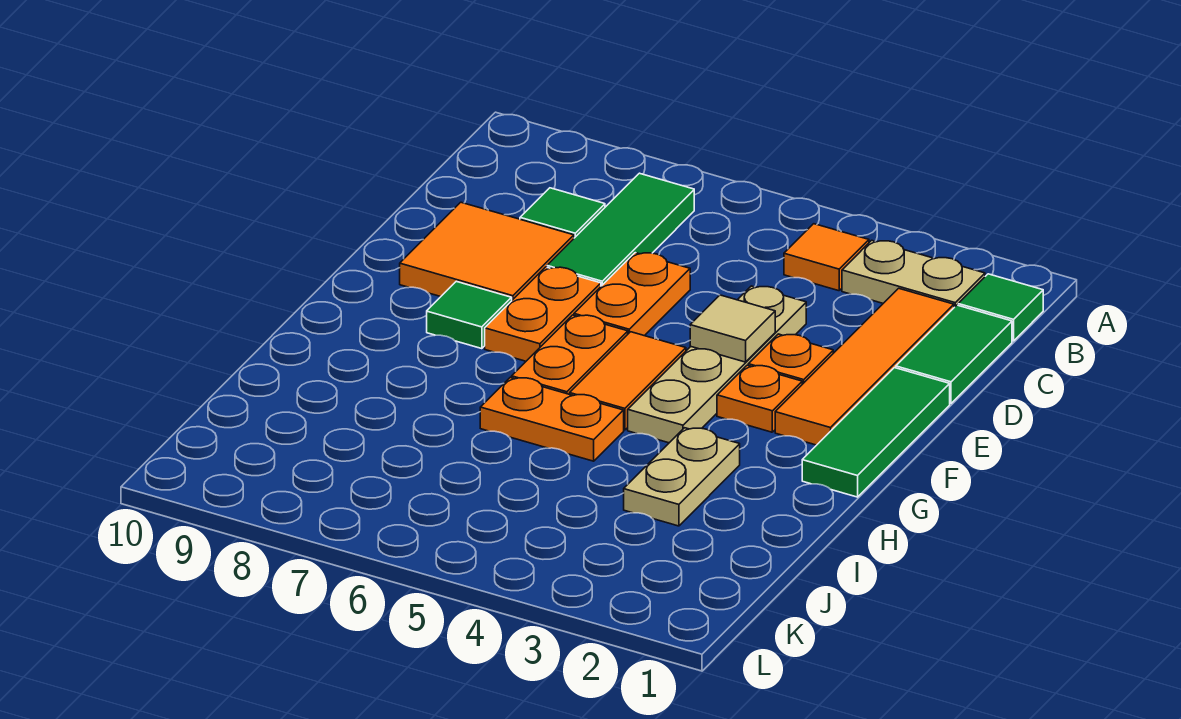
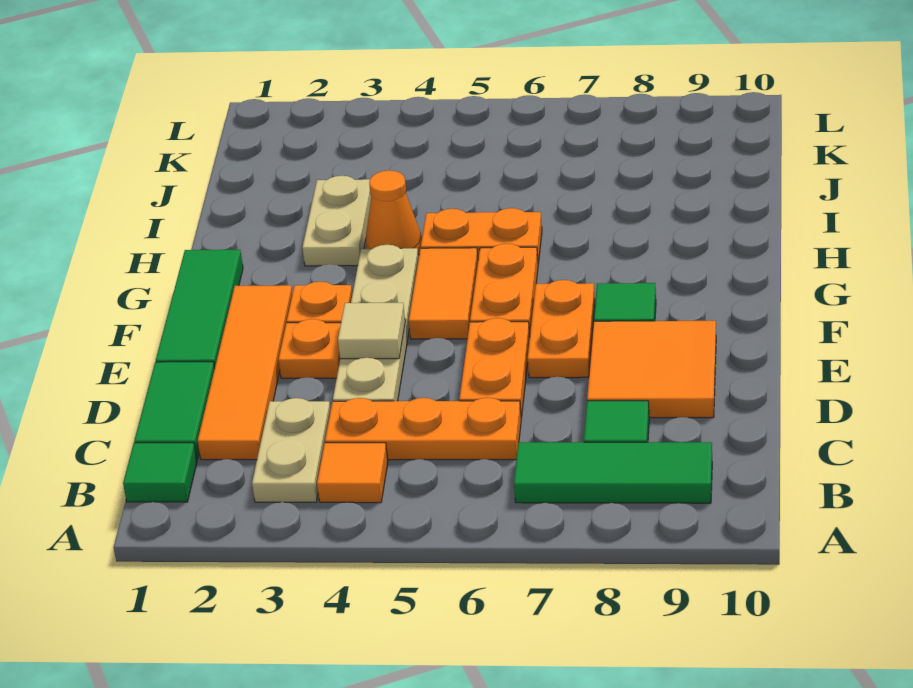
tan plate B2:B3 level 1 -> tan plate B3:C3 level 1
green tile B7:D7 level 1 -> green tile B7:B9 level 1
none -> orange plate C4:C6 level 1
none -> orange cone H4 level 1

